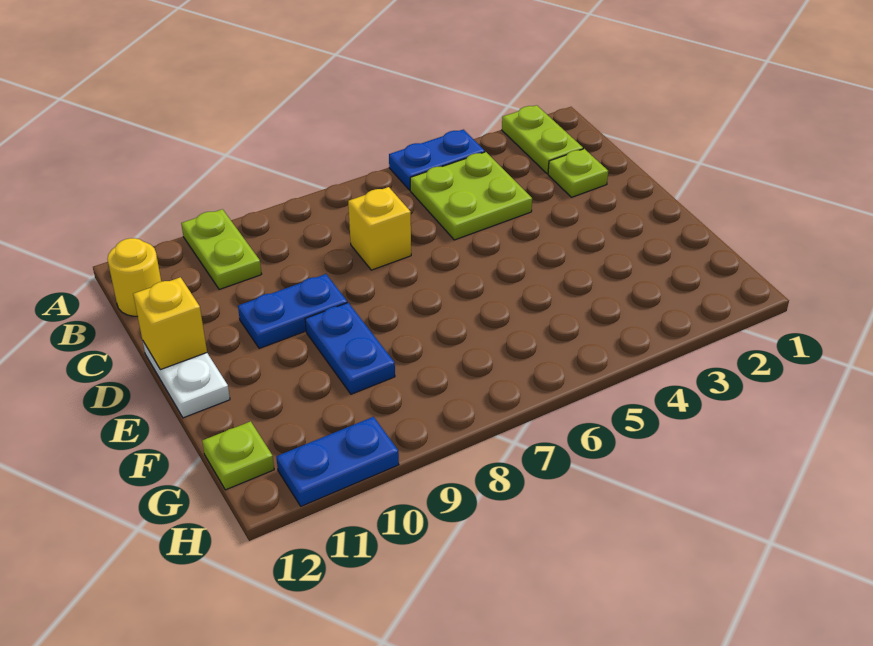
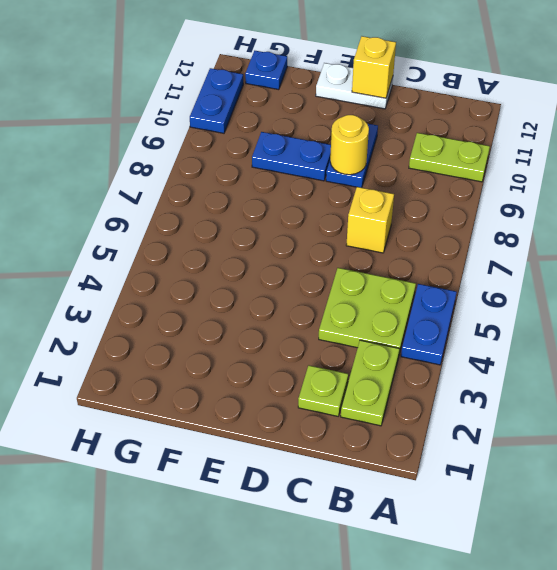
lime plate A2:B2 level 1 -> lime plate B2:B3 level 1
yellow round brick B12 level 1 -> yellow round brick D9 level 2
lime plate G12 level 1 -> blue plate G12 level 1

